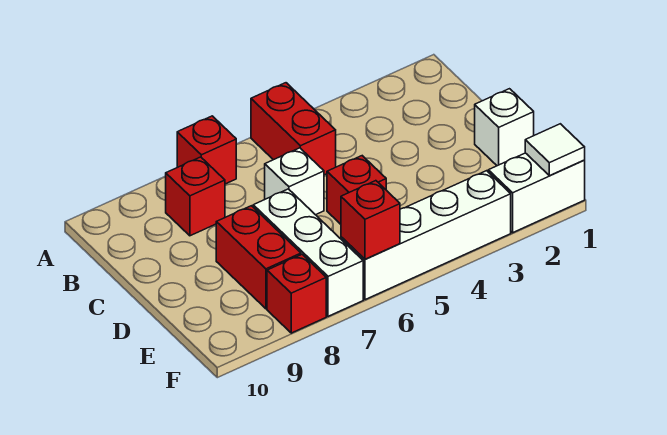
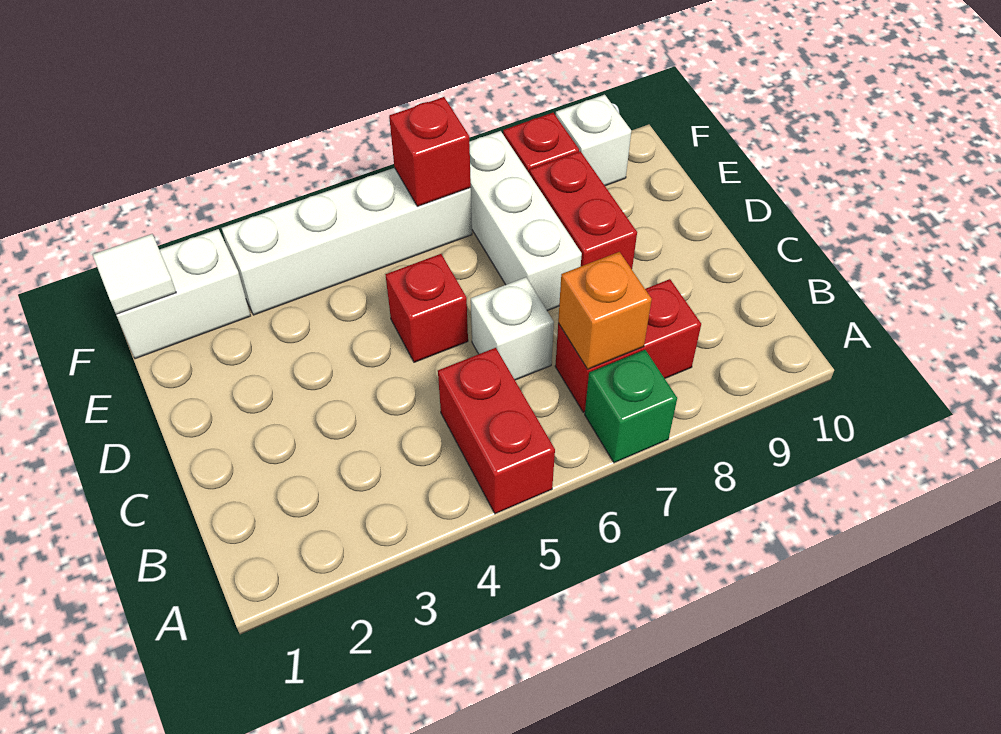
red brick A7 level 1 -> green brick A7 level 1
none -> orange brick B7 level 2
red brick B8 level 1 -> red brick B7:B8 level 1
white brick D1 level 1 -> white brick F9 level 1

